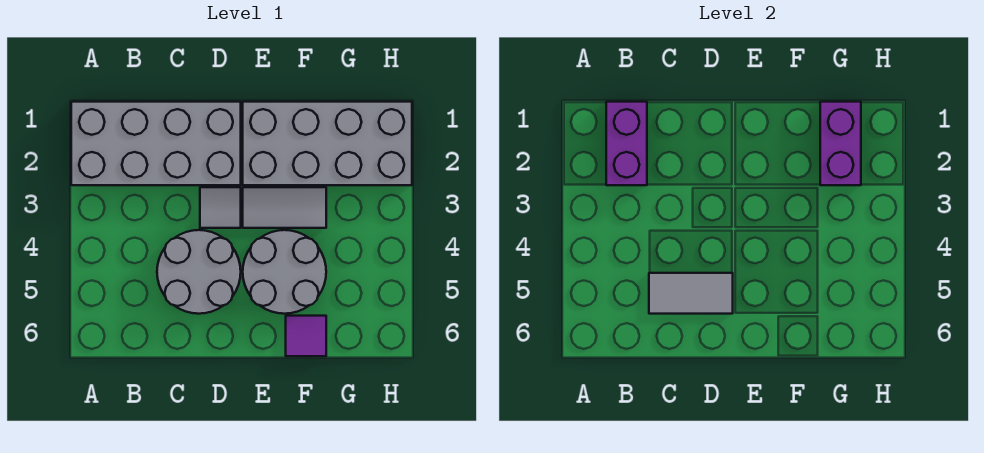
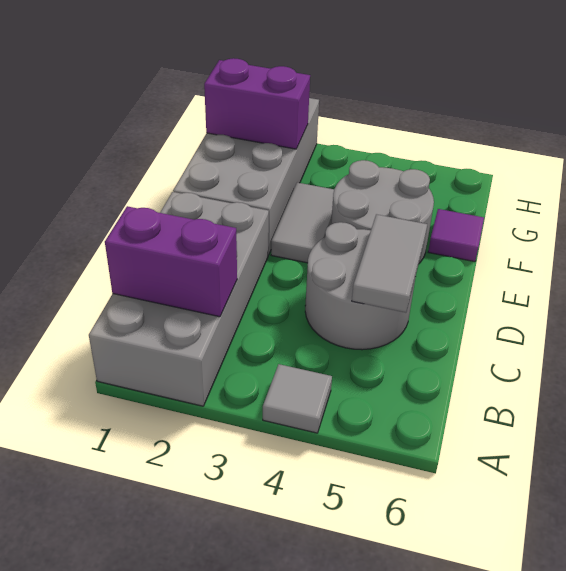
grey tile D3 level 1 -> grey tile A4 level 1

